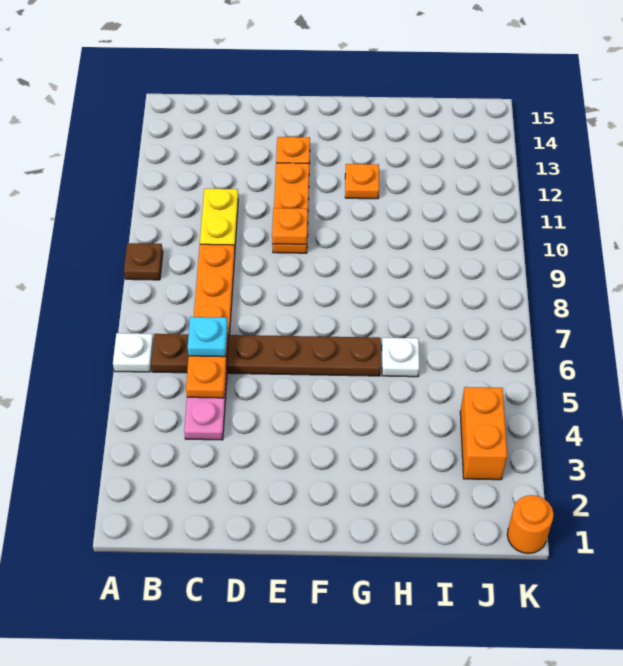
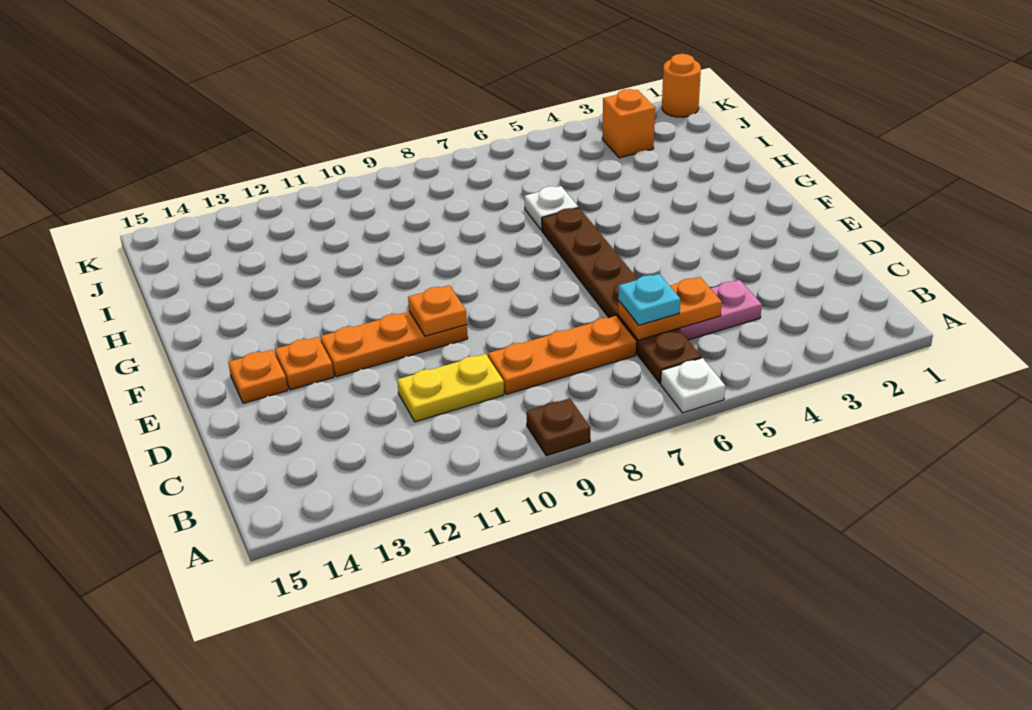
orange plate G12 level 1 -> orange plate E14 level 1
orange brick J3:J4 level 1 -> orange brick J3 level 1

